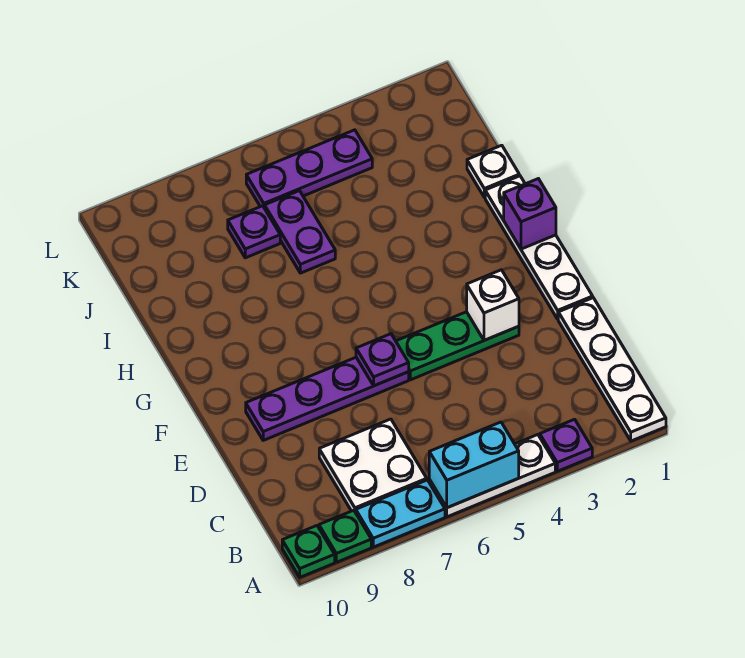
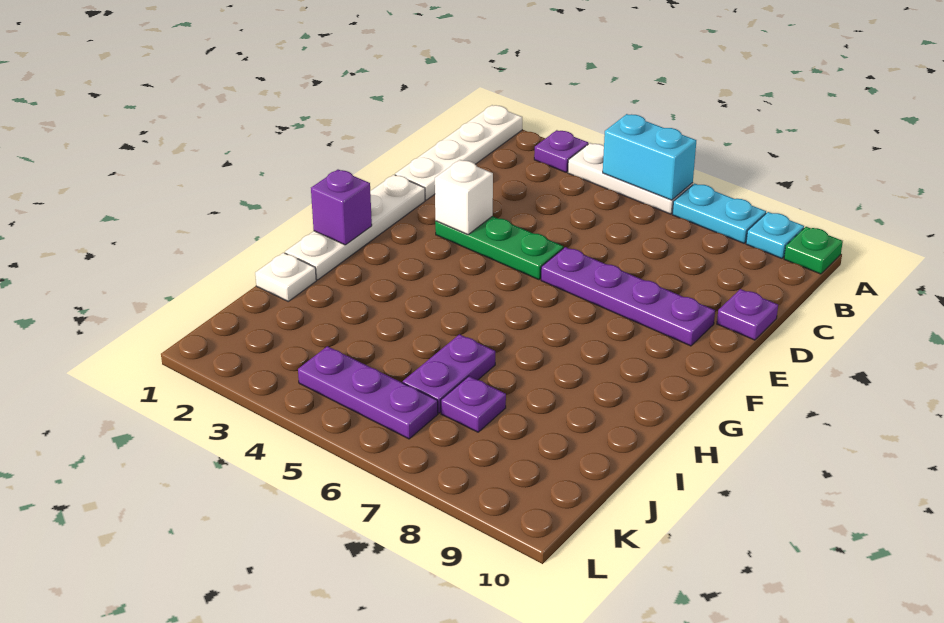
green plate A9 level 1 -> cyan plate A9 level 1
white plate B7:C8 level 1 -> none
purple plate E6 level 2 -> purple plate D10 level 1

